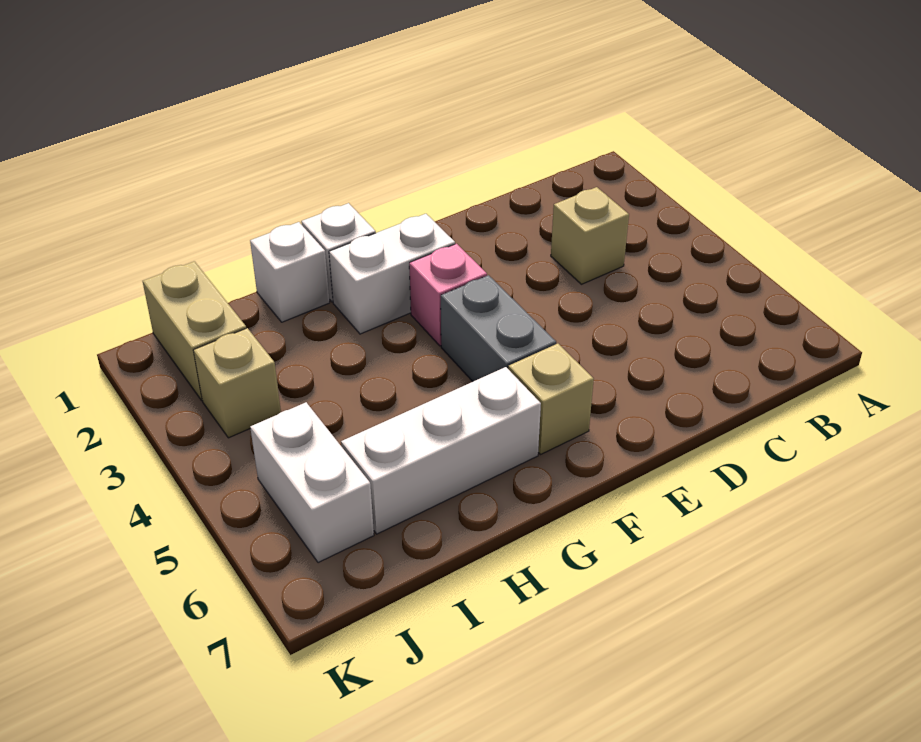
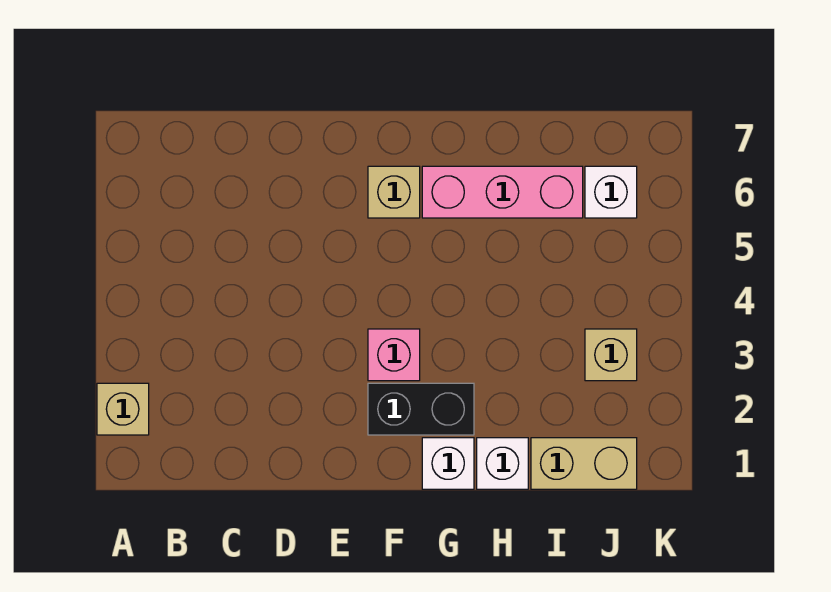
tan brick C3 level 1 -> tan brick A2 level 1
white brick F2:G2 level 1 -> black brick F2:G2 level 1
grey brick F4:F5 level 1 -> none
white brick G6:I6 level 1 -> pink brick G6:I6 level 1
tan brick J1:J2 level 1 -> tan brick I1:J1 level 1
white brick J5:J6 level 1 -> white brick J6 level 1

